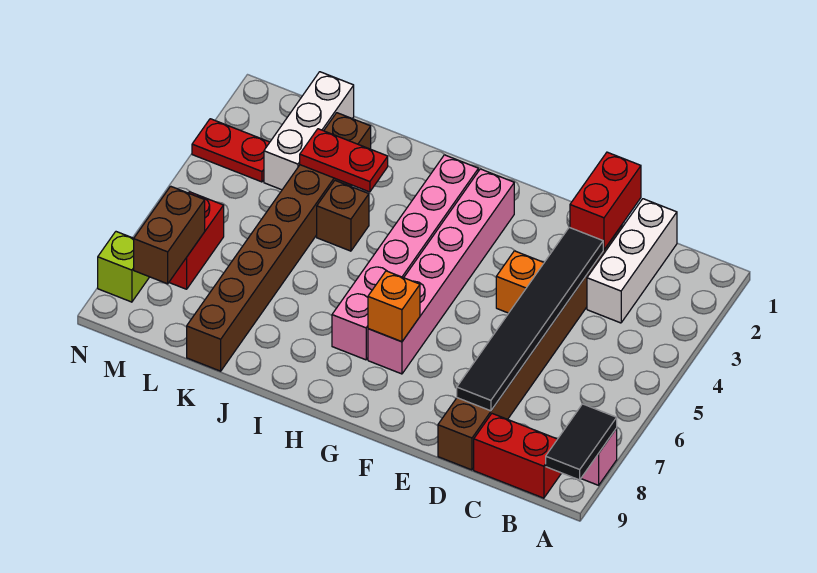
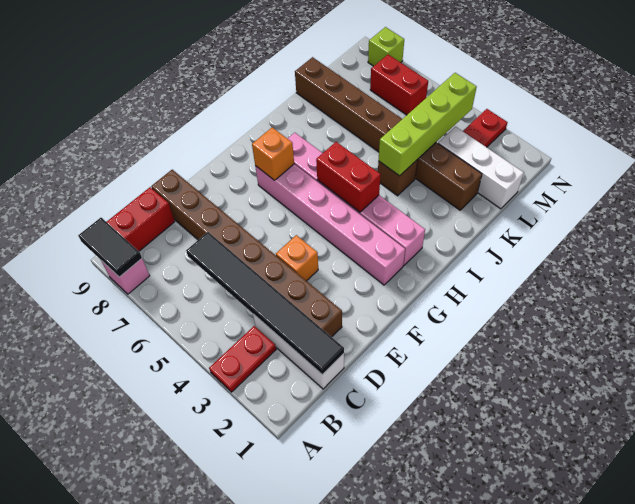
red brick D1:D2 level 2 -> red brick H4:H5 level 2
black tile D3:D8 level 2 -> black tile C1:C6 level 2
red plate J3:K3 level 2 -> red plate A3:B3 level 1
none -> lime brick J4:M4 level 2
brown brick M7:M8 level 2 -> none

